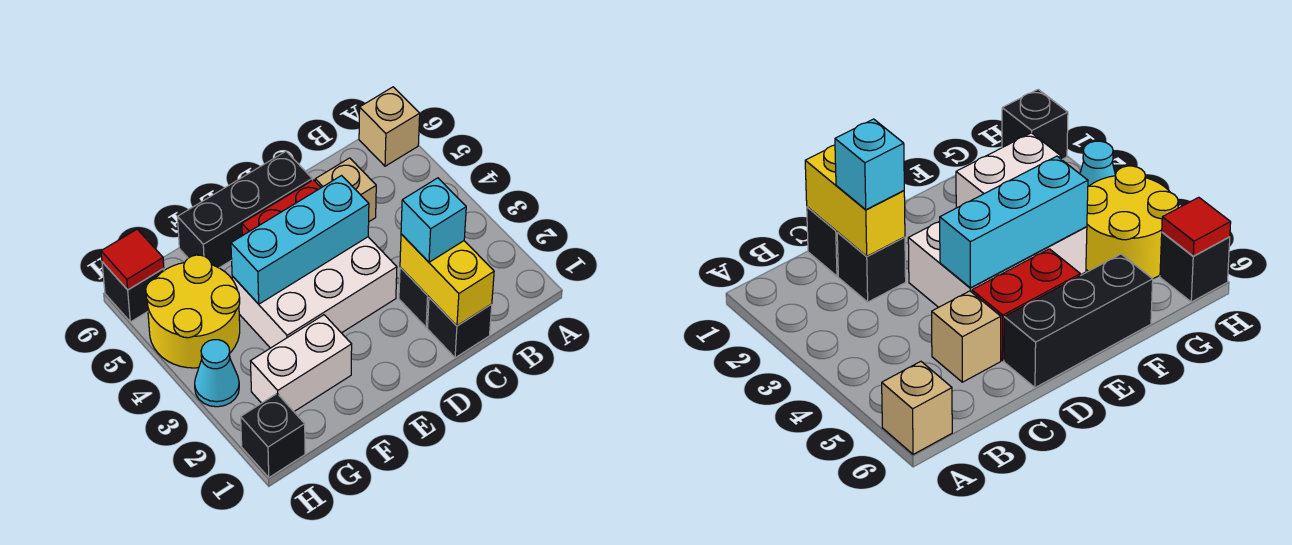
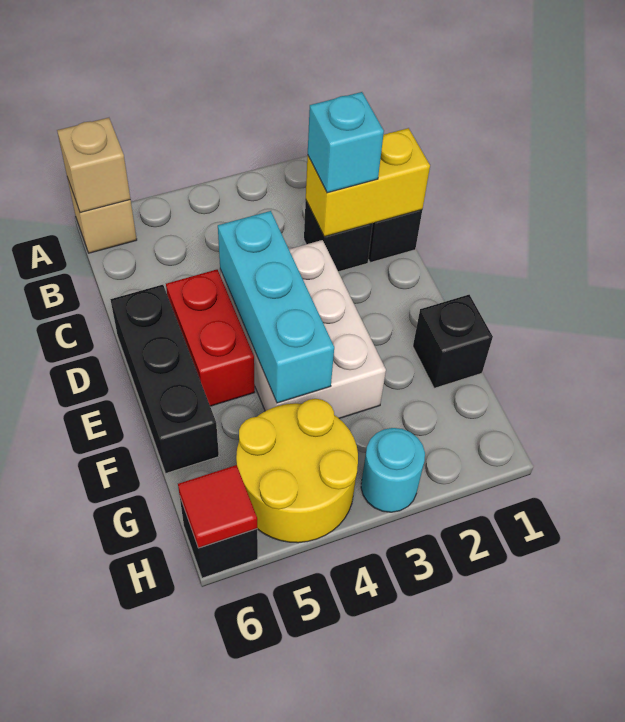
tan brick C5 level 1 -> tan brick A6 level 2
white brick F2:G2 level 1 -> none
black brick H1 level 1 -> black brick F1 level 1
cyan cone H3 level 1 -> cyan round brick H3 level 1

